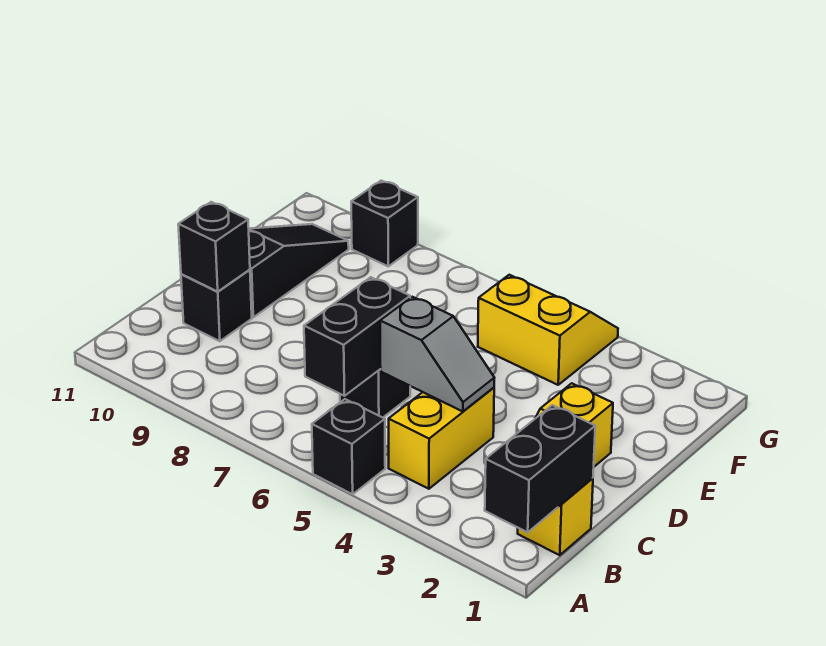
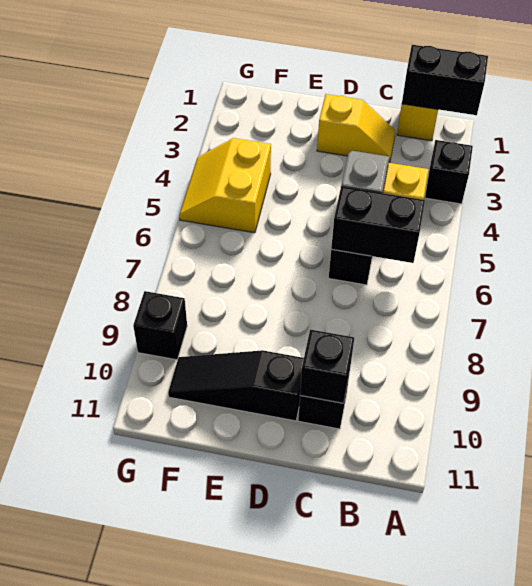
black brick A5 level 1 -> black brick A3 level 1

